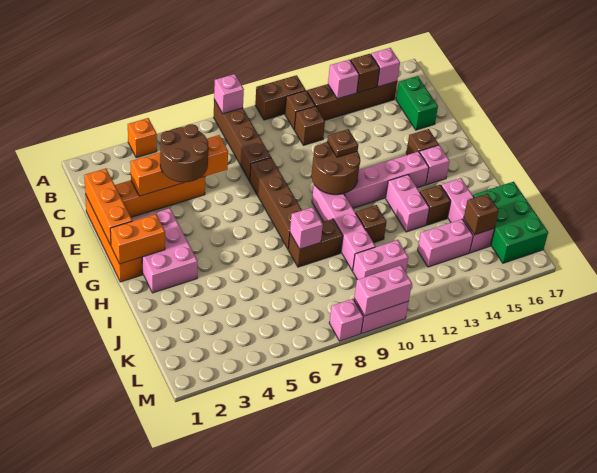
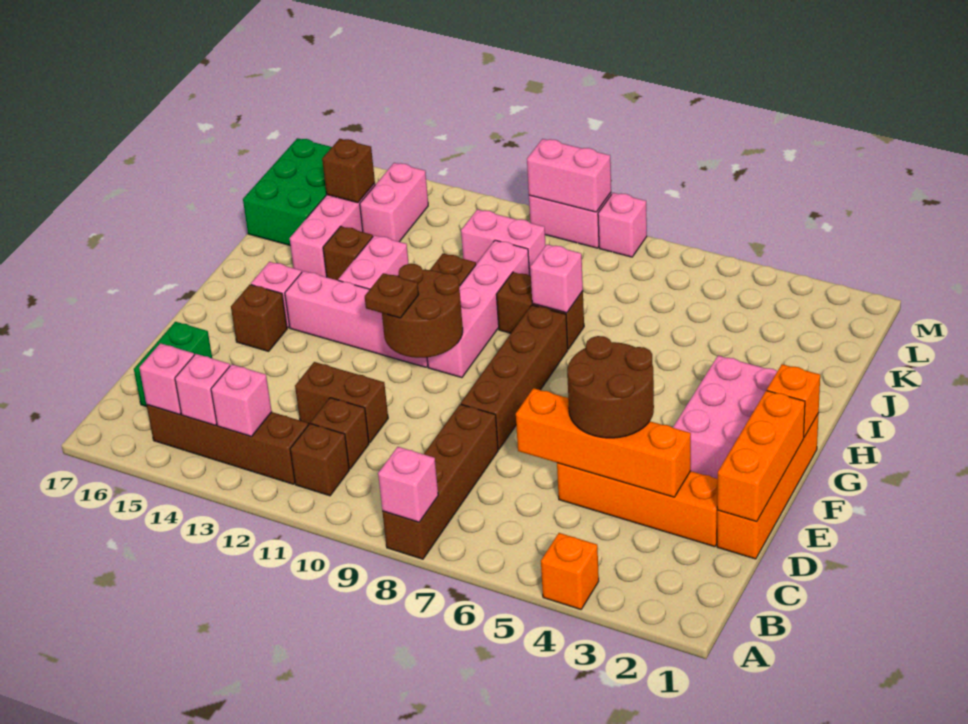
brown brick A10:A11 level 1 -> brown brick D11:D12 level 1
brown brick B14 level 2 -> pink brick B14 level 2
orange brick G1:G2 level 2 -> orange brick G1 level 2
pink brick K13:K14 level 1 -> pink brick K14:L14 level 1

